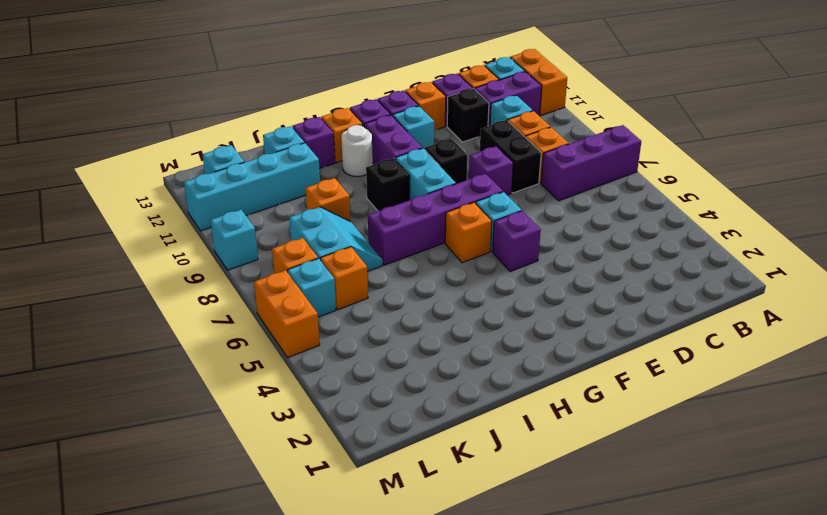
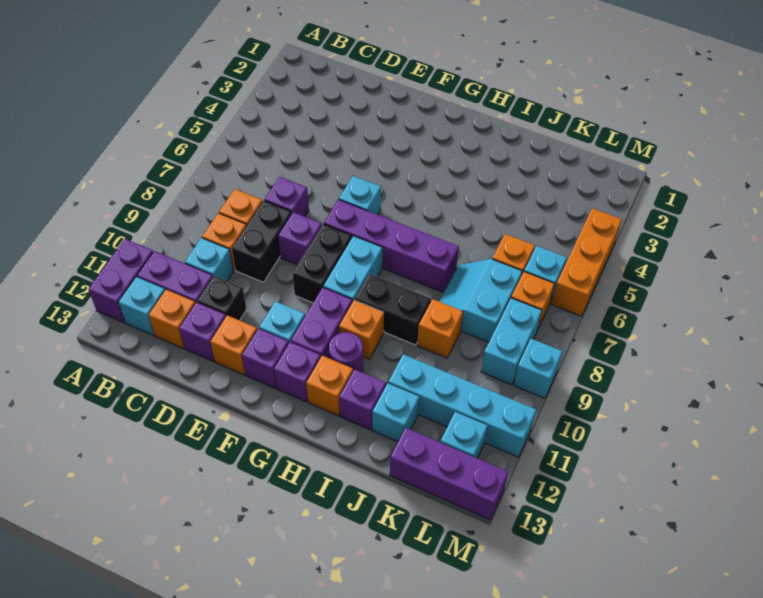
purple brick A7:C7 level 1 -> purple brick K13:M13 level 1
orange brick A11:A12 level 1 -> purple brick A11:A12 level 1
purple brick F5 level 1 -> purple brick D7 level 1
black brick F9 level 1 -> black brick F8:F9 level 1
orange brick G6 level 1 -> orange brick H10 level 1
black brick H9 level 1 -> black brick H9:I9 level 1
white round brick H11 level 1 -> purple round brick H11 level 1
none -> cyan brick L8:L9 level 1
orange brick M5:M6 level 1 -> orange brick M4:M6 level 1

